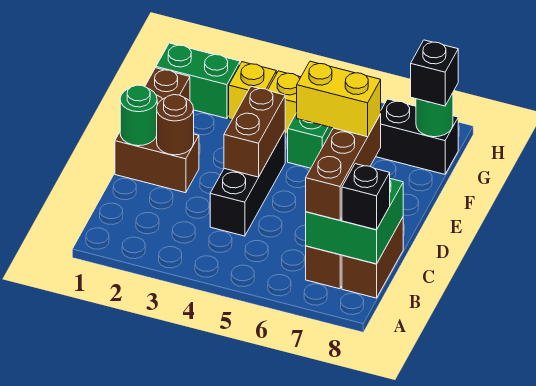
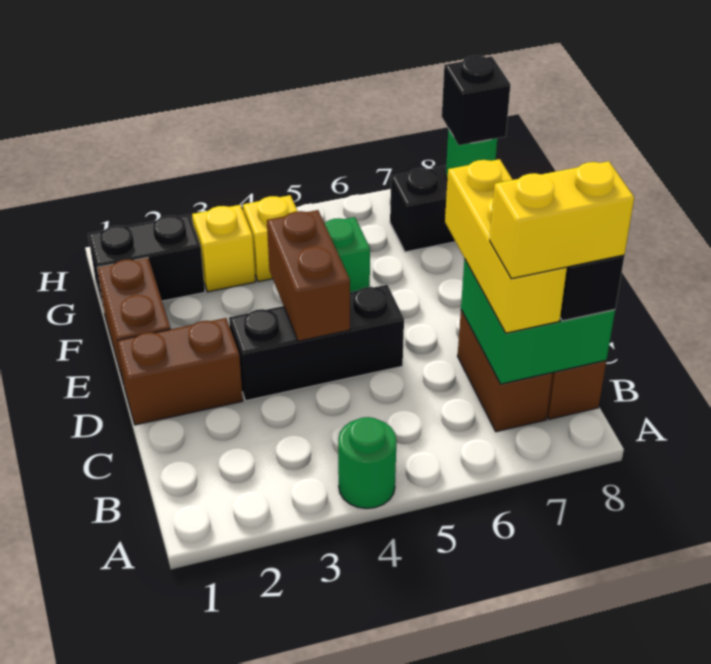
brown brick B7:D7 level 3 -> yellow brick B7:D7 level 3
black brick C4:E4 level 1 -> black brick D3:D5 level 1
green round brick D1 level 2 -> green round brick A4 level 1
brown round brick D2 level 2 -> none
yellow brick D6:D7 level 4 -> yellow brick B7:B8 level 4
green brick G1:G2 level 1 -> black brick G1:G2 level 1

